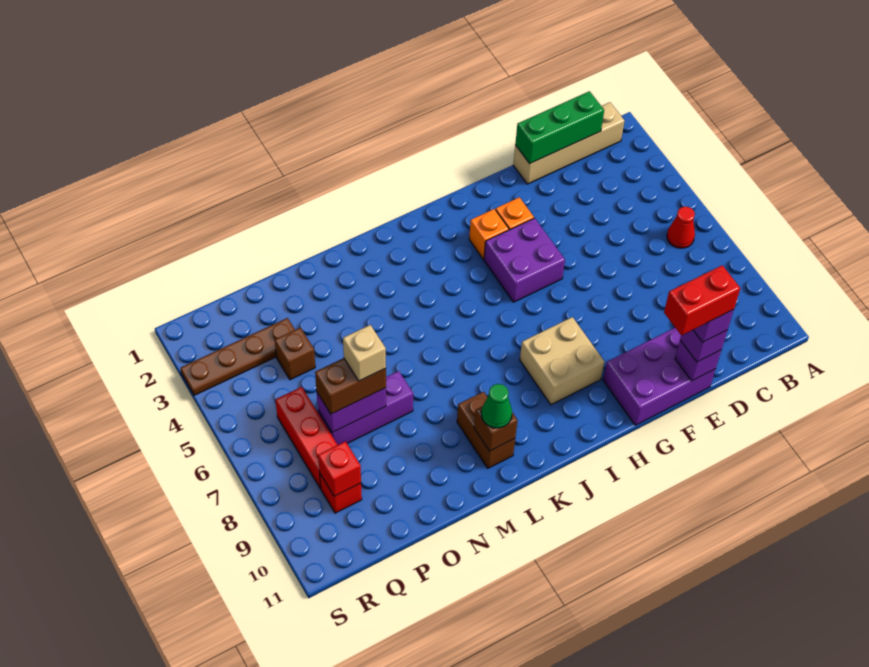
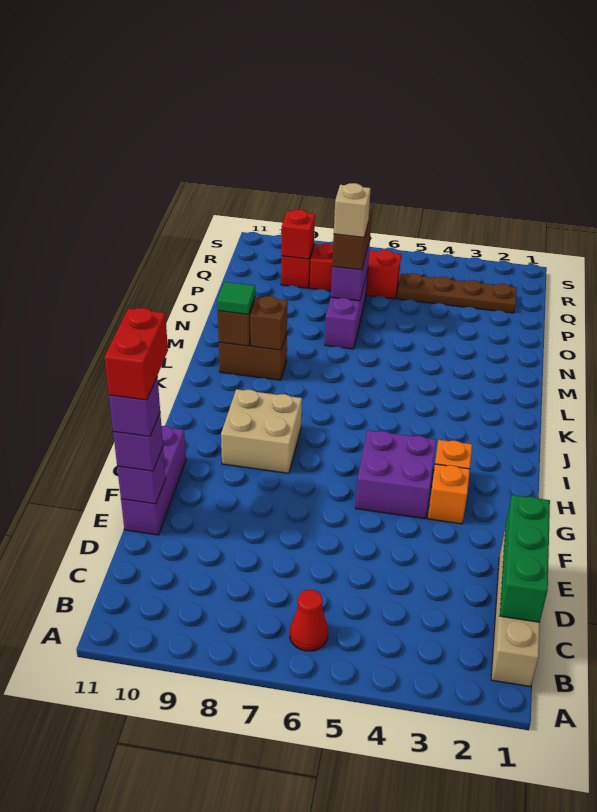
purple brick E10:G11 level 1 -> purple brick E11:G11 level 1
green cone L10 level 3 -> green tile L10 level 3
brown plate P3:S3 level 1 -> brown plate Q2:Q5 level 1
brown brick P4 level 1 -> brown brick L9 level 2

